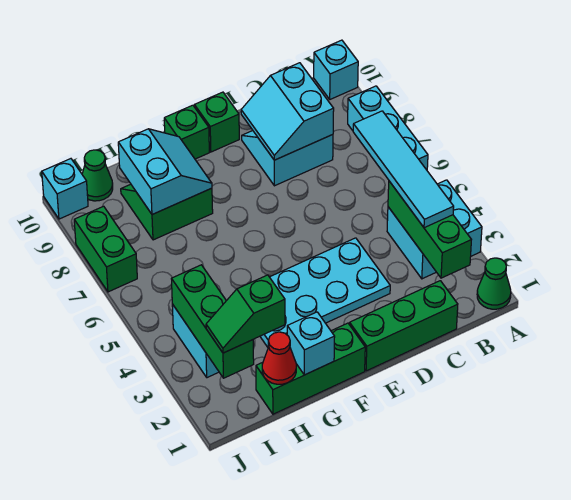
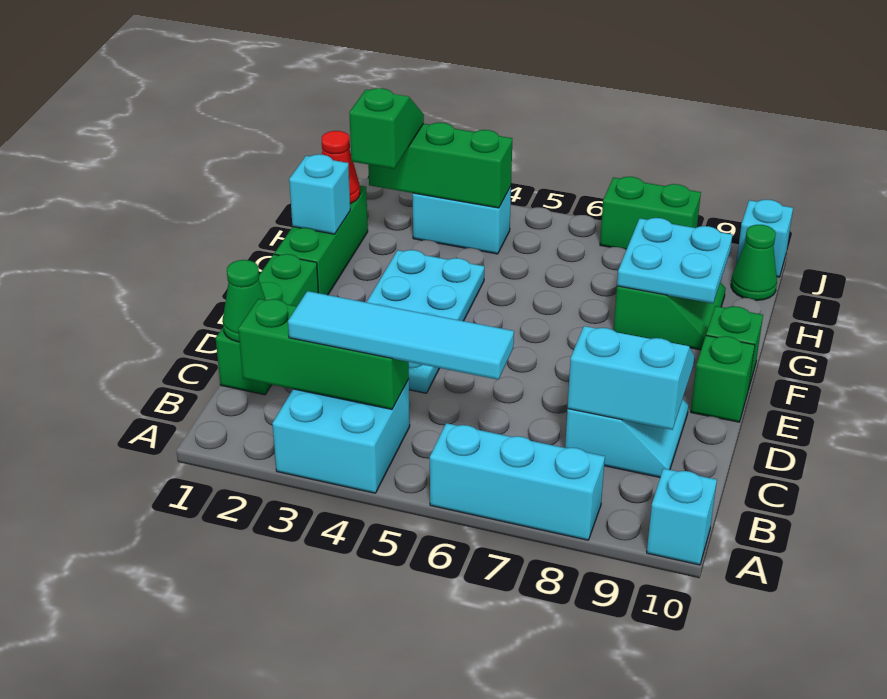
green cone A1 level 1 -> green cone C1 level 2
cyan slope G8:H9 level 2 top H -> cyan plate G8:H9 level 2

